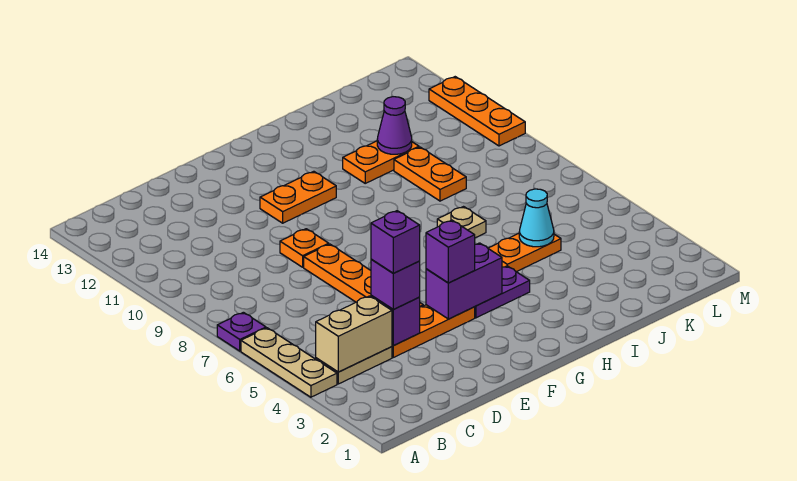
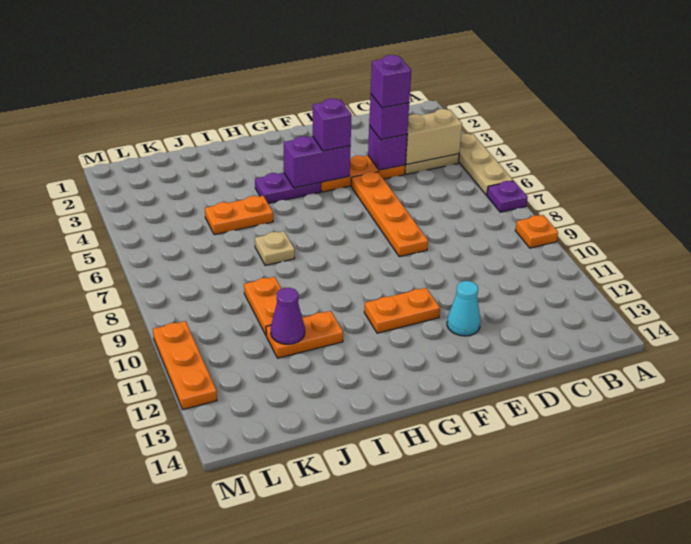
orange plate E9 level 1 -> orange plate A9 level 1
cyan cone J5 level 2 -> cyan cone E12 level 1

